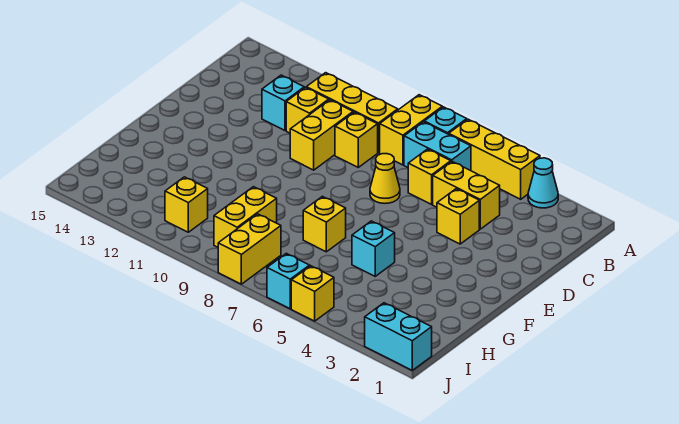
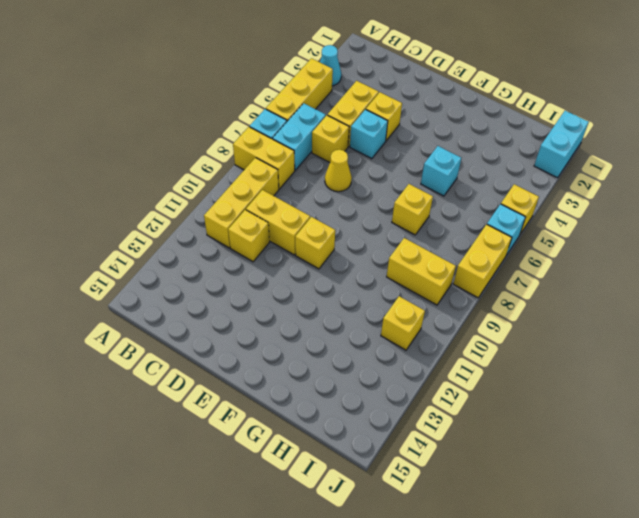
yellow brick C9 level 1 -> yellow brick E10 level 1
cyan brick C12 level 1 -> cyan brick D5 level 1
yellow brick I8:J8 level 1 -> yellow brick J7:J8 level 1

